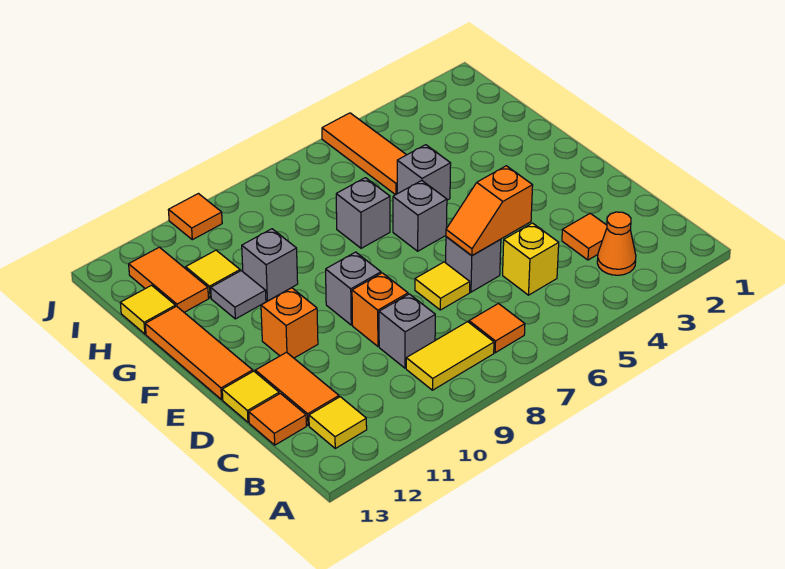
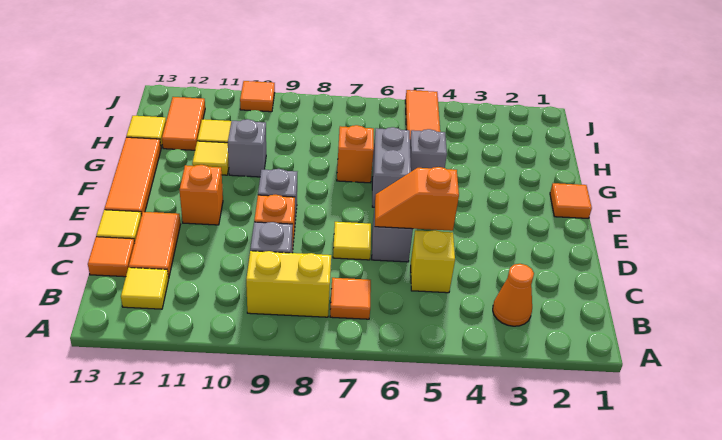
yellow tile B8:B9 level 1 -> yellow brick B8:B9 level 1
orange tile C3 level 1 -> orange tile F1 level 1
grey brick F6 level 1 -> grey brick F6:G6 level 1
grey brick G7 level 1 -> orange brick G7 level 1
grey tile G11 level 1 -> yellow tile G11 level 1

